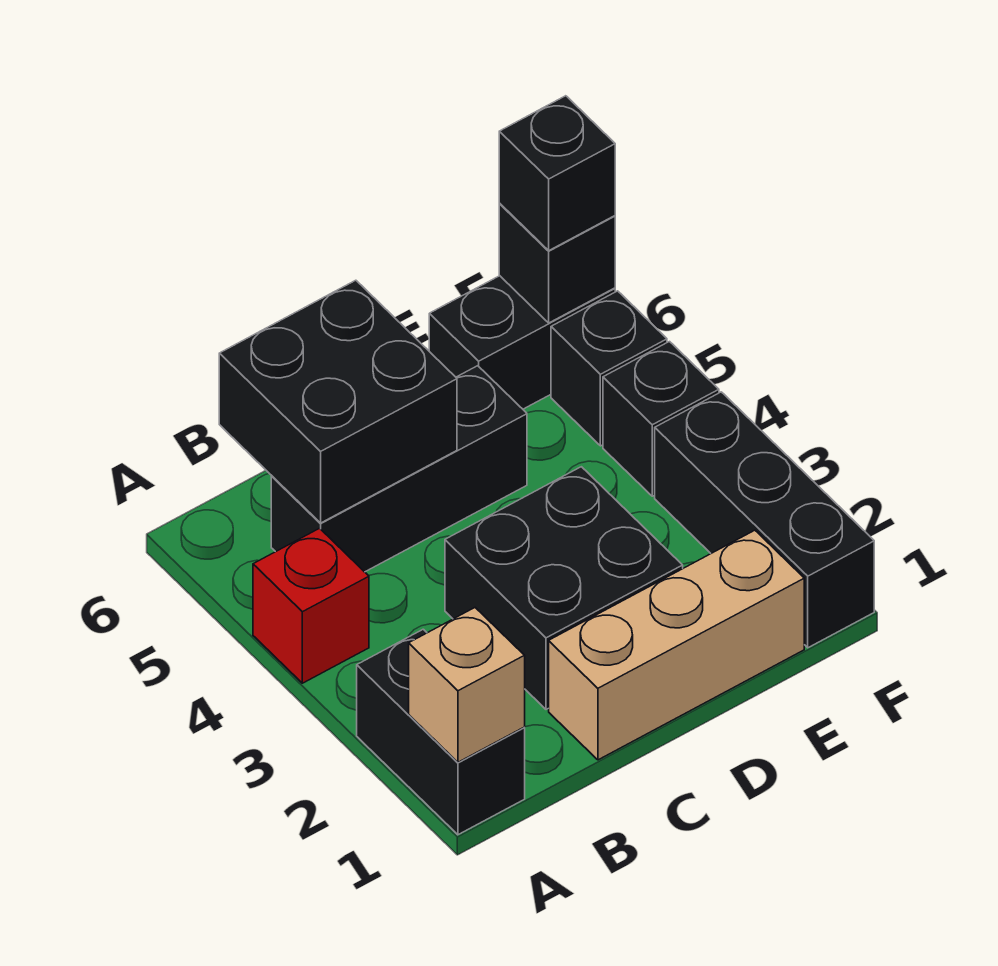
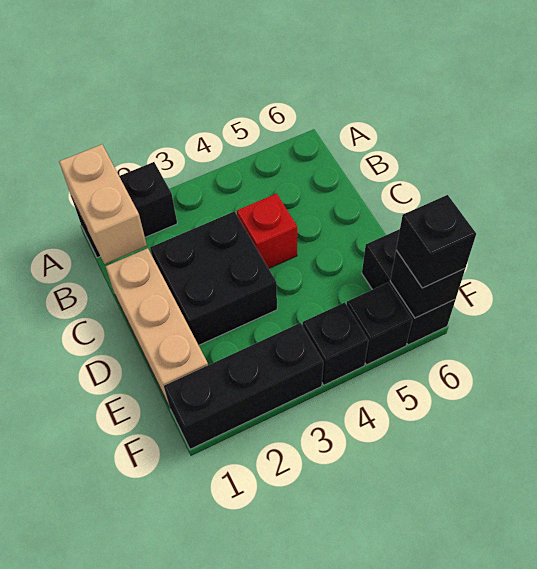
tan brick A1 level 2 -> tan brick A1:B1 level 2
red brick A4 level 1 -> red brick C4 level 1
black brick B5:D5 level 1 -> none
black brick B5:C6 level 2 -> none

